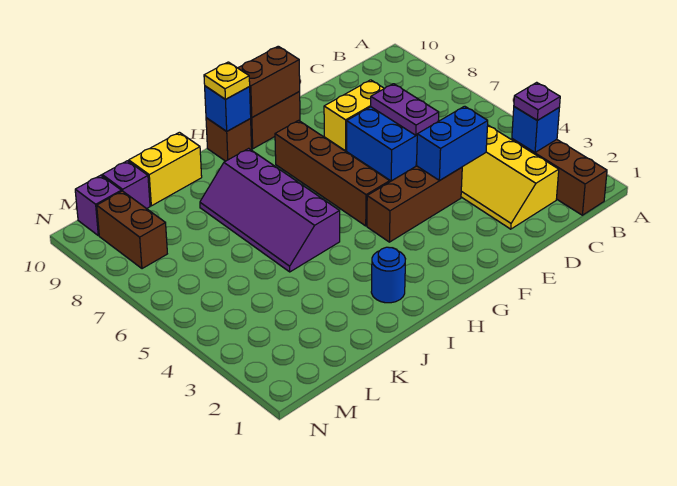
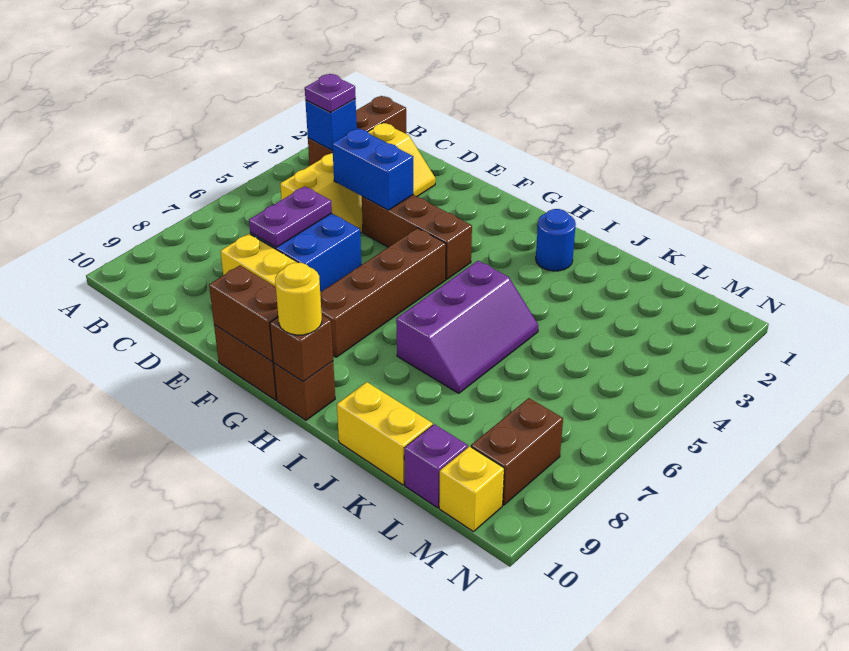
blue brick H10 level 2 -> brown brick H10 level 2
yellow plate H10 level 3 -> yellow round brick H10 level 3
purple slope I5:J8 level 1 top I -> purple slope I5:J7 level 1 top I
purple brick M10 level 1 -> yellow brick M10 level 1

